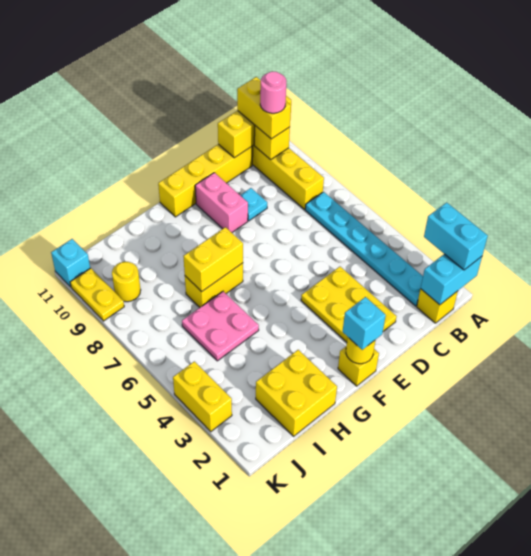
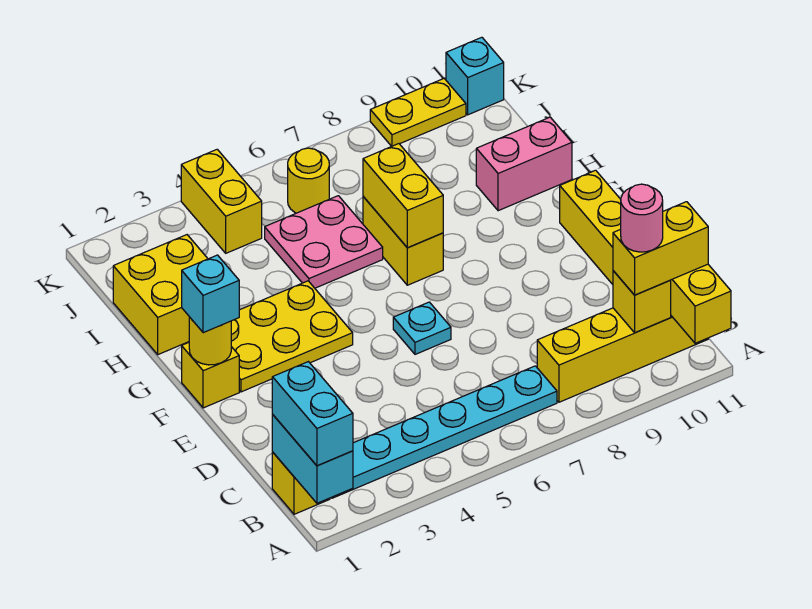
cyan brick A1:A2 level 3 -> cyan brick A1:B1 level 3
yellow plate D2:E4 level 1 -> yellow plate F2:G4 level 1
cyan plate D9 level 1 -> cyan plate E6 level 1
pink brick E9:E10 level 1 -> pink brick H10:H11 level 1
yellow round brick J9 level 1 -> yellow round brick J6 level 1
yellow brick K3:K4 level 1 -> yellow brick J4:K4 level 1

